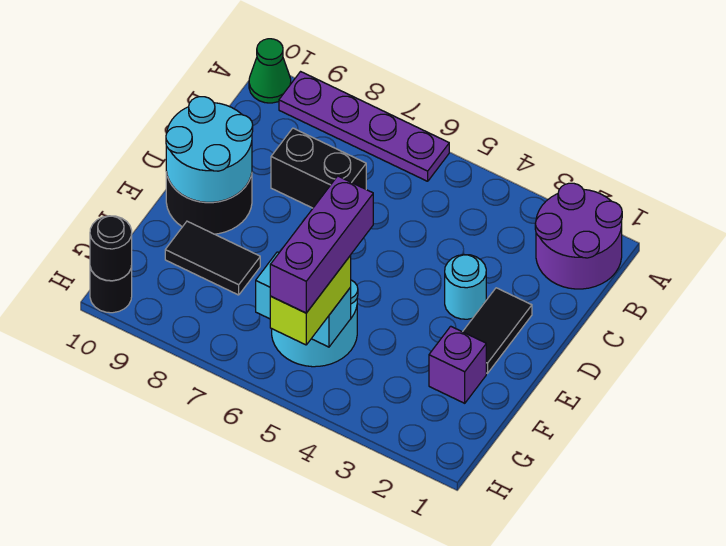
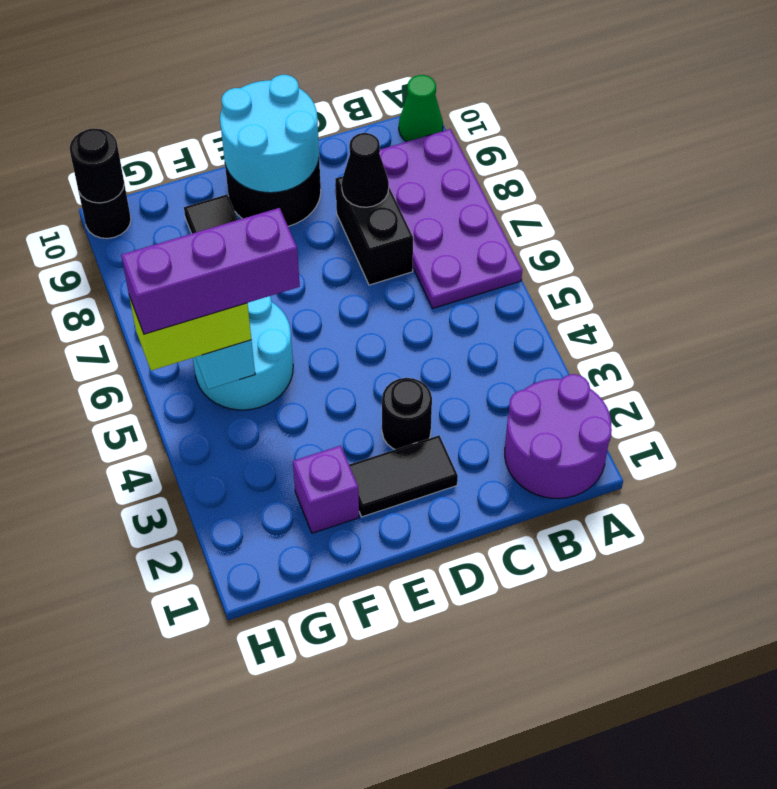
purple plate A6:A9 level 1 -> purple plate A6:B9 level 1
none -> black cone C8 level 2
cyan round brick D3 level 1 -> black round brick D3 level 1

